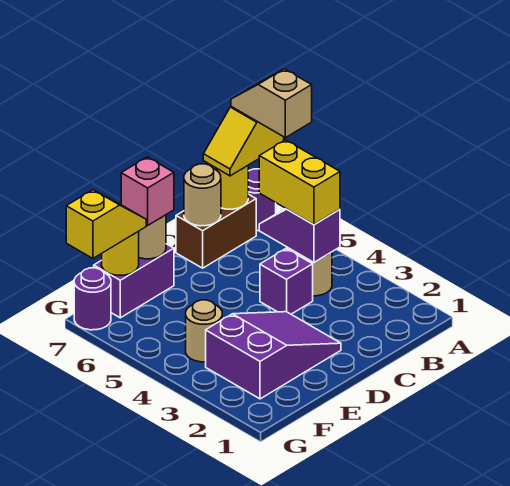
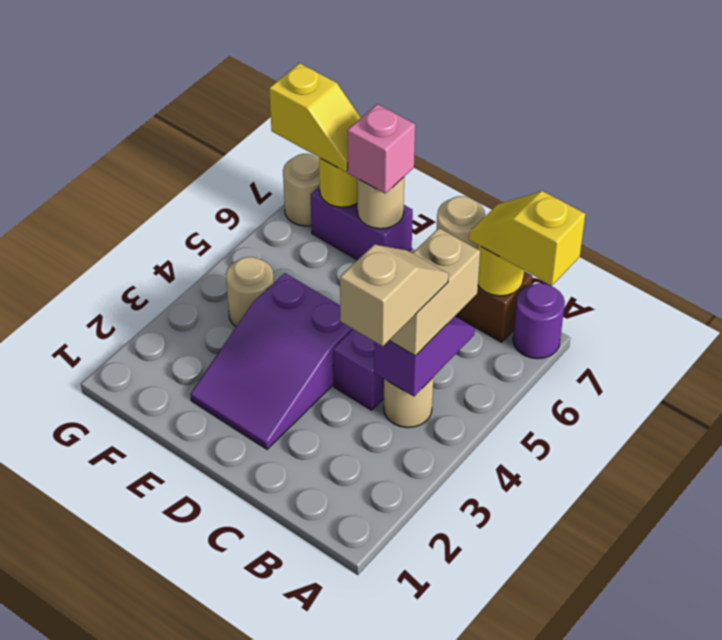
tan slope A6:A7 level 4 top 6 -> tan slope B3:B4 level 4 top 3
yellow brick B4:B5 level 3 -> tan brick B4:B5 level 3
purple slope D2:F3 level 1 top F -> purple slope D2:E4 level 1 top 4
purple round brick G7 level 1 -> tan round brick G7 level 1

